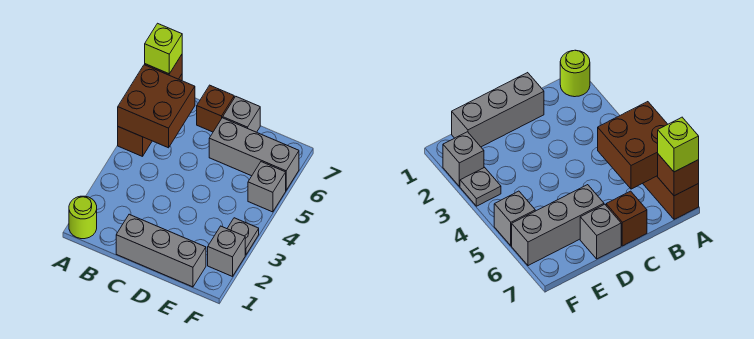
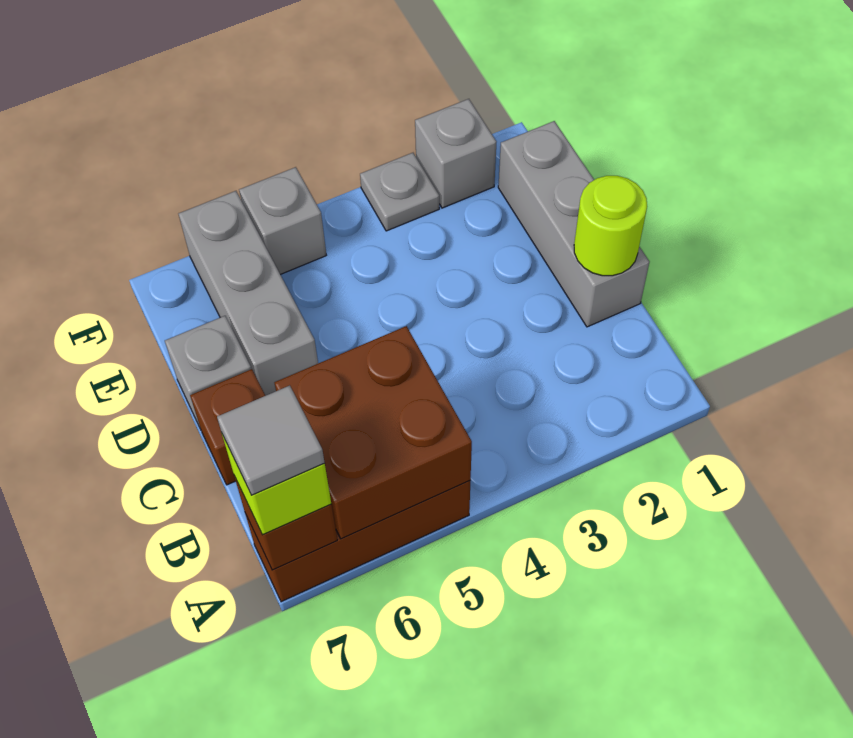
lime round brick A1 level 1 -> lime round brick C1 level 2
none -> grey tile A7 level 4

